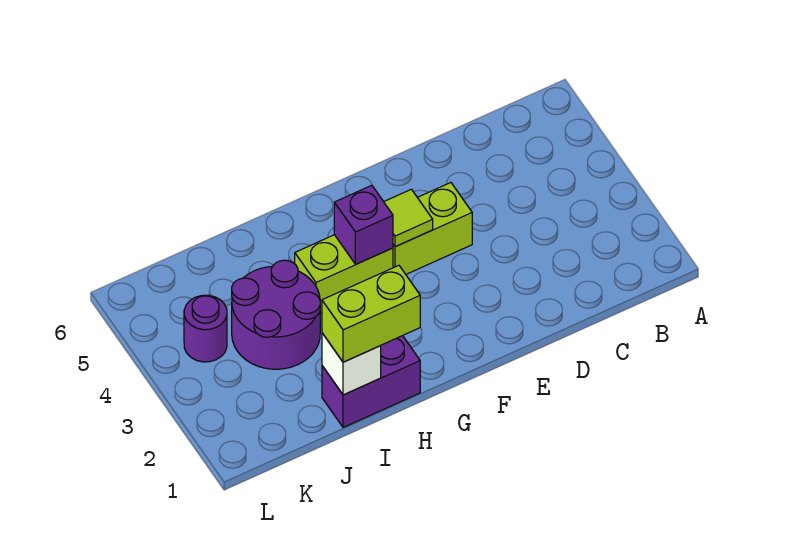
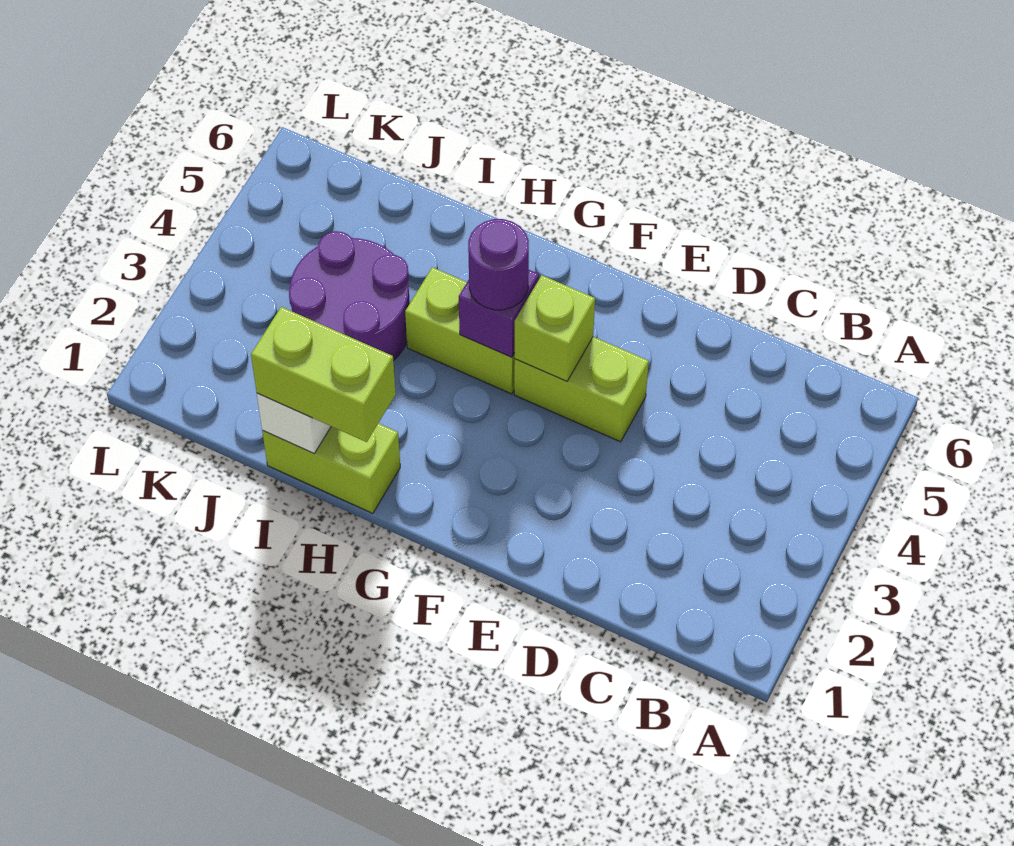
lime tile F4 level 2 -> lime brick F4 level 2
purple brick H1:I1 level 1 -> lime brick H1:I1 level 1
purple round brick K4 level 1 -> purple round brick G4 level 3

